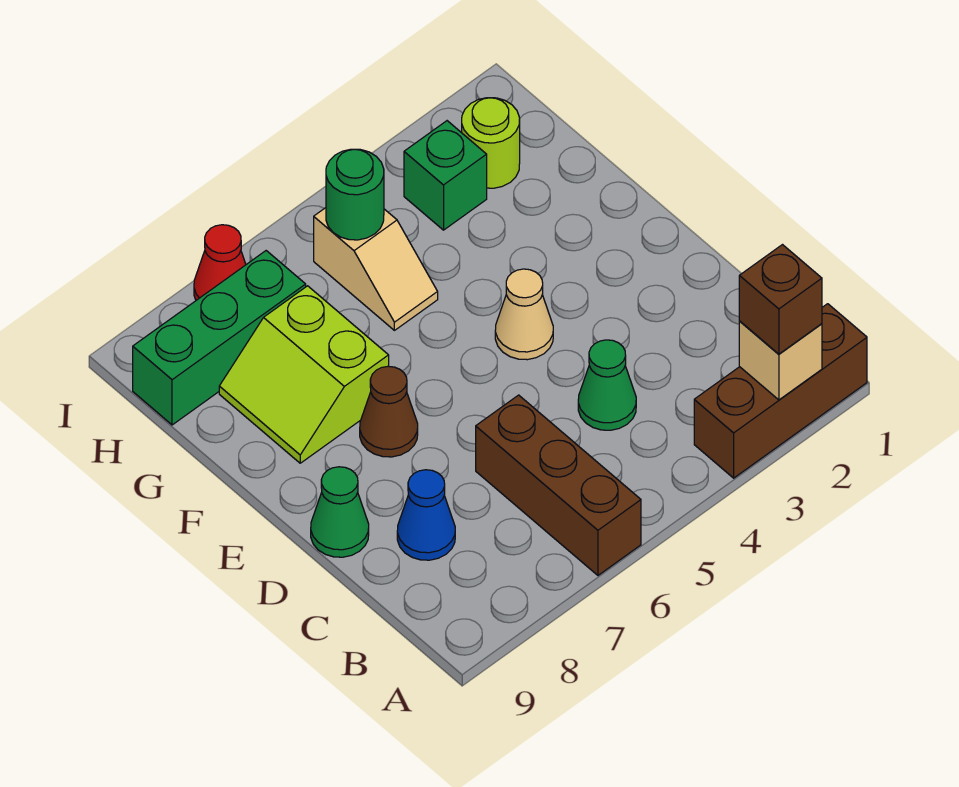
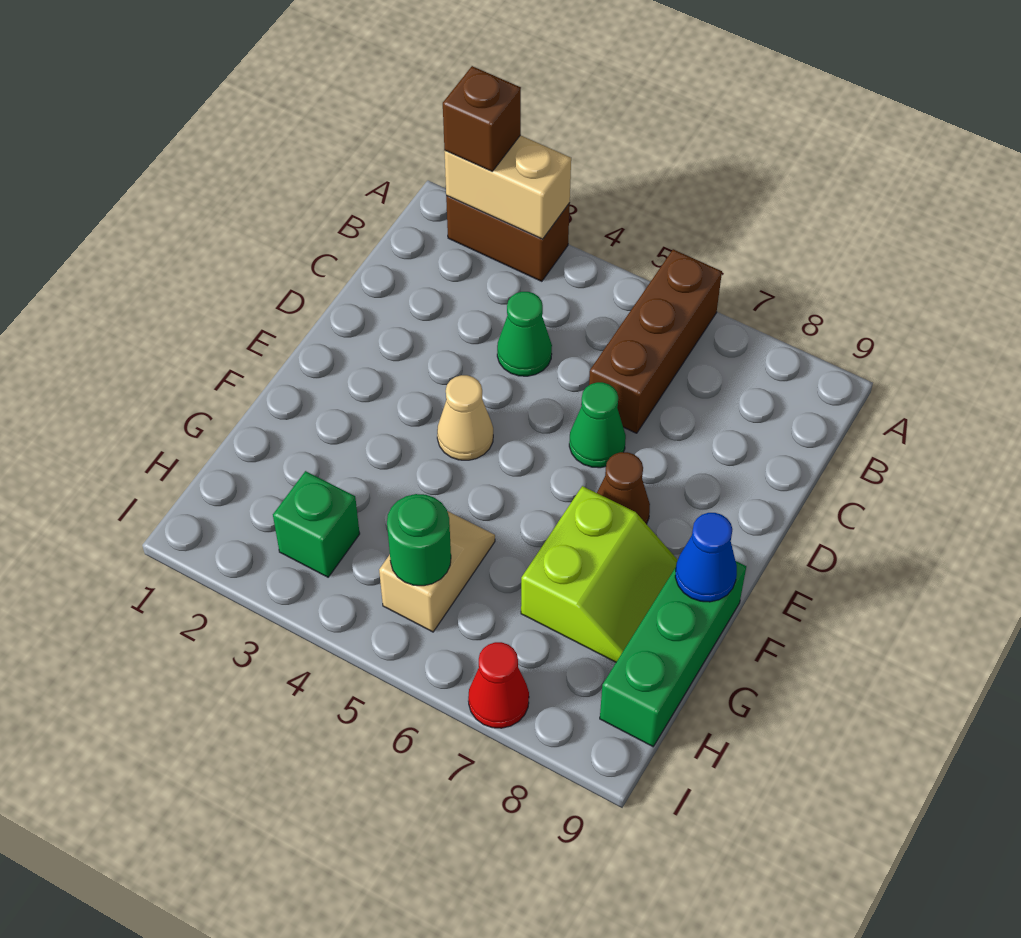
brown brick A1:A3 level 1 -> brown brick A2:A3 level 1
tan brick A2 level 2 -> tan brick A2:A3 level 2
blue cone C8 level 1 -> blue cone F9 level 2
green cone D9 level 1 -> green cone D6 level 1
lime round brick H2 level 1 -> none
green brick H7:H9 level 1 -> green brick F9:H9 level 1

